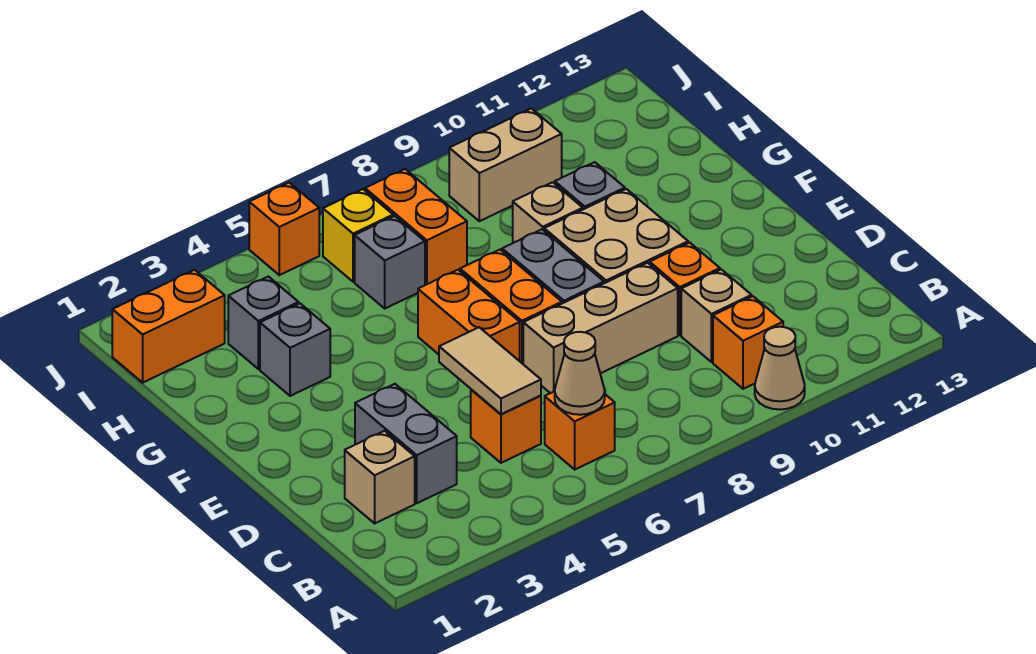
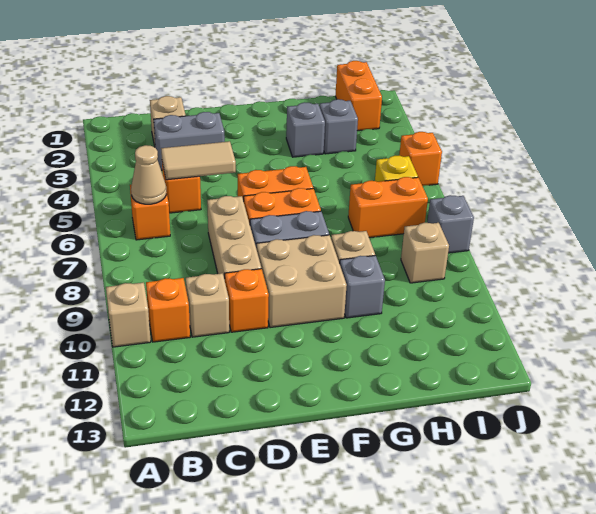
tan cone A10 level 1 -> tan brick A10 level 1
grey brick H6 level 1 -> grey brick J8 level 1
tan brick I9:I10 level 1 -> tan brick I9 level 1

